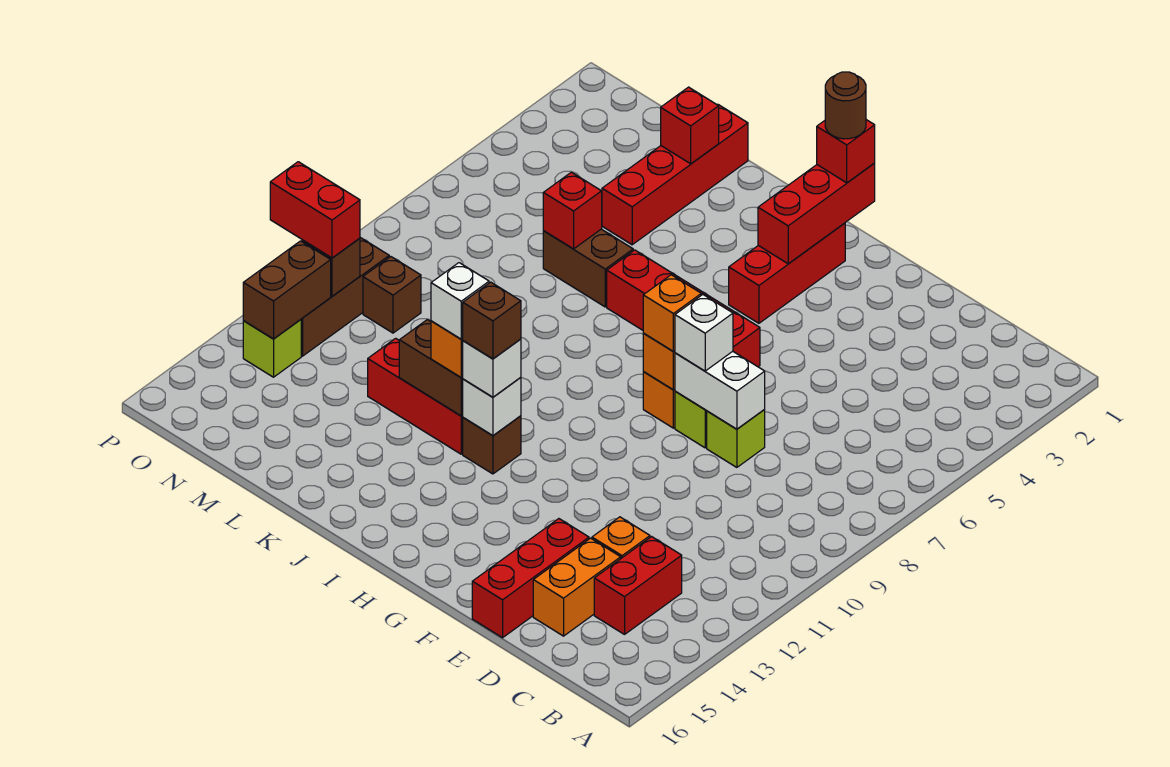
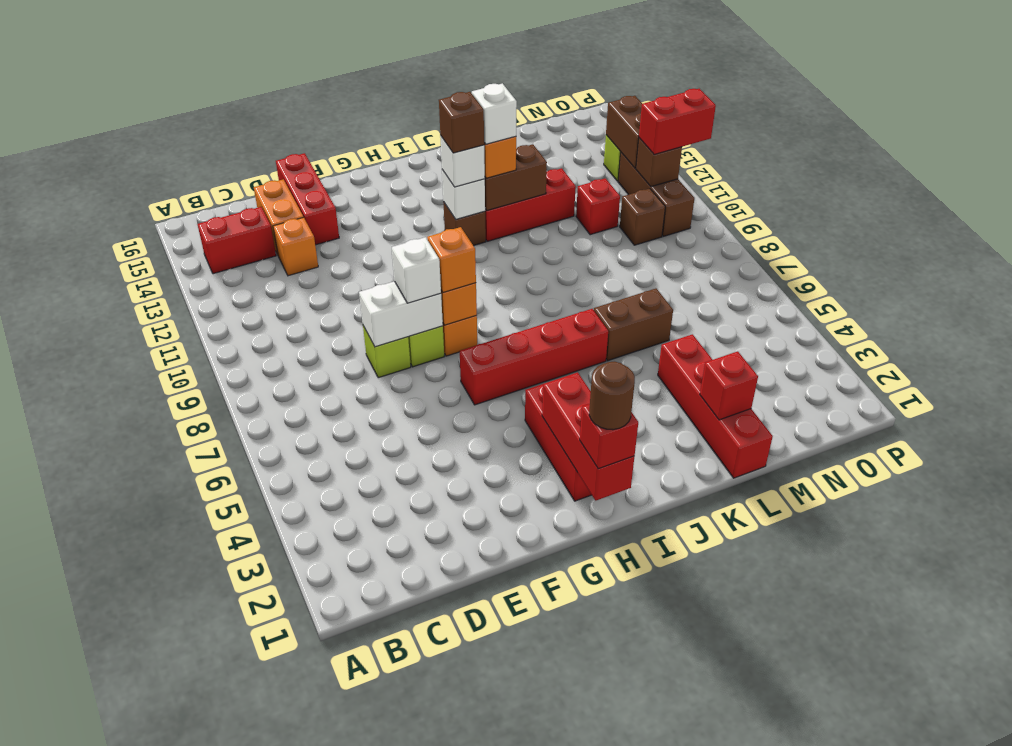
red brick C13:C14 level 1 -> red brick B14:C14 level 1
red brick L6 level 2 -> red brick M11 level 1

